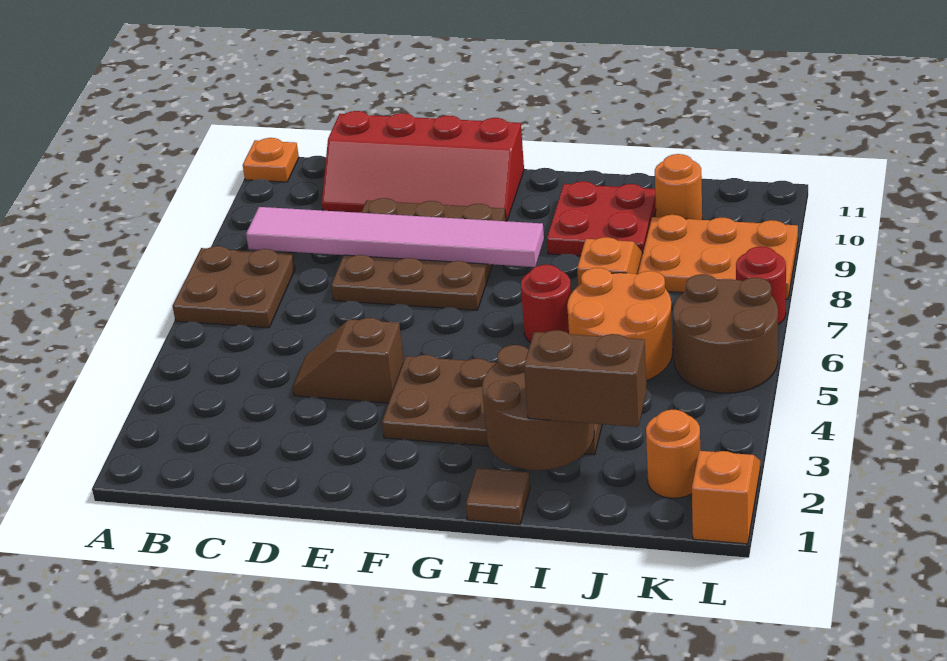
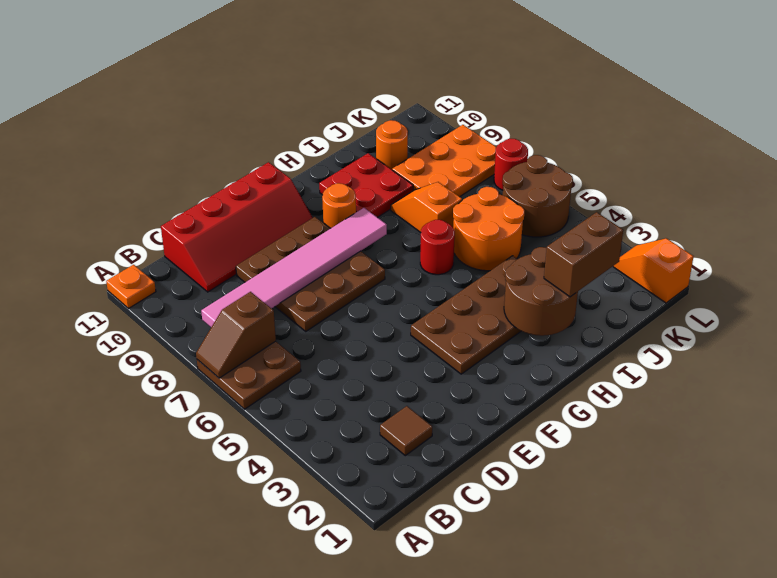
brown slope D4:E4 level 1 top E -> brown slope A7:B7 level 2 top B
brown tile H1 level 1 -> brown tile C2 level 1
orange round brick K2 level 1 -> orange round brick G9 level 1

